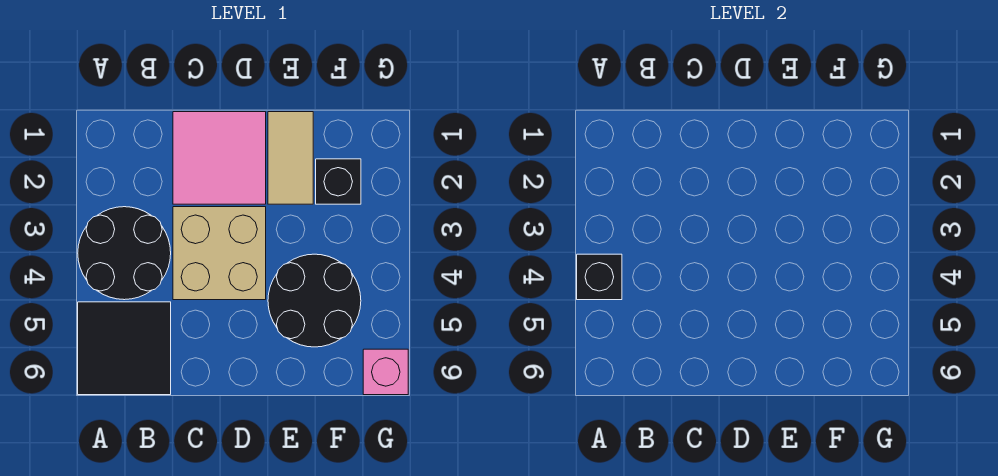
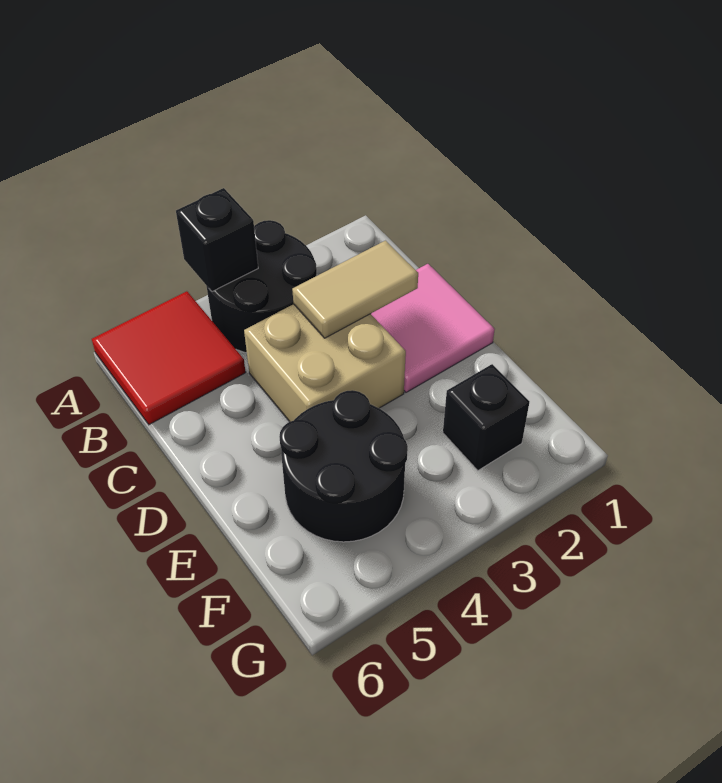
black tile A5:B6 level 1 -> red tile A5:B6 level 1
tan tile E1:E2 level 1 -> tan tile C2:C3 level 2
pink brick G6 level 1 -> none

